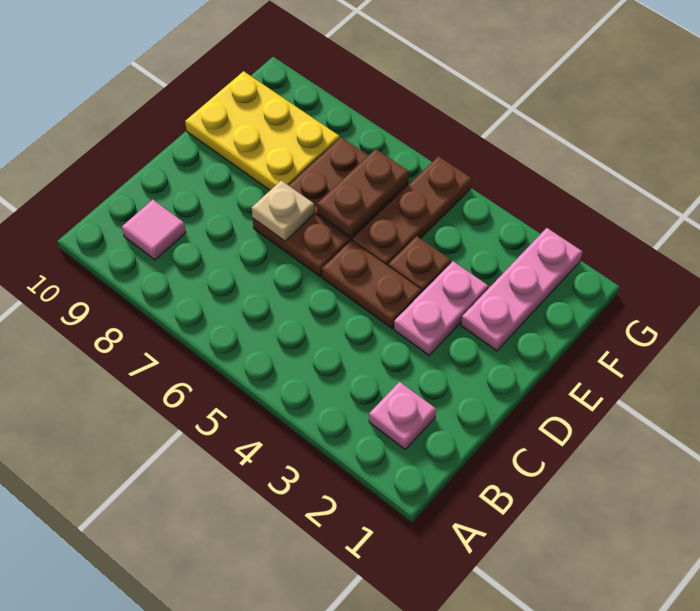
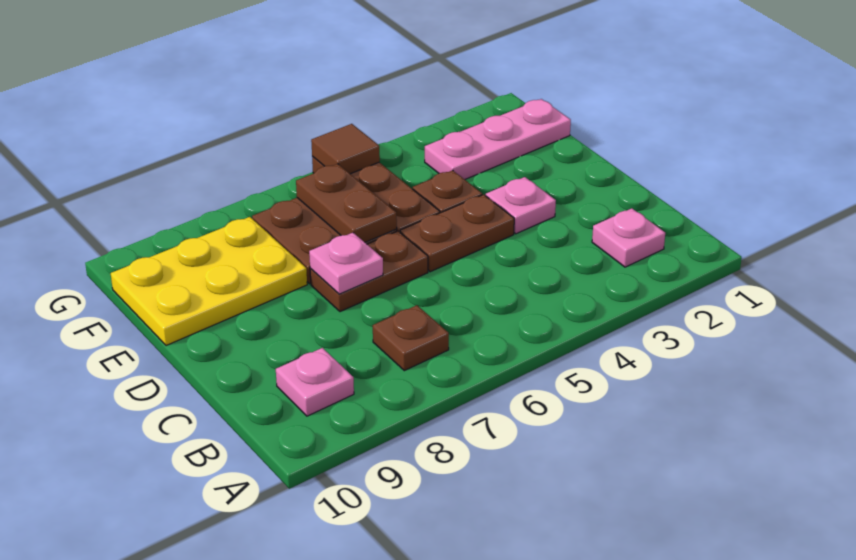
none -> brown plate B7 level 1
pink tile B9 level 1 -> pink plate B9 level 1
pink plate D3:E3 level 1 -> pink plate D3 level 1
tan plate D7 level 2 -> pink plate D7 level 2
pink plate E2:G2 level 1 -> pink plate F1:F3 level 1
none -> brown tile G5 level 2

